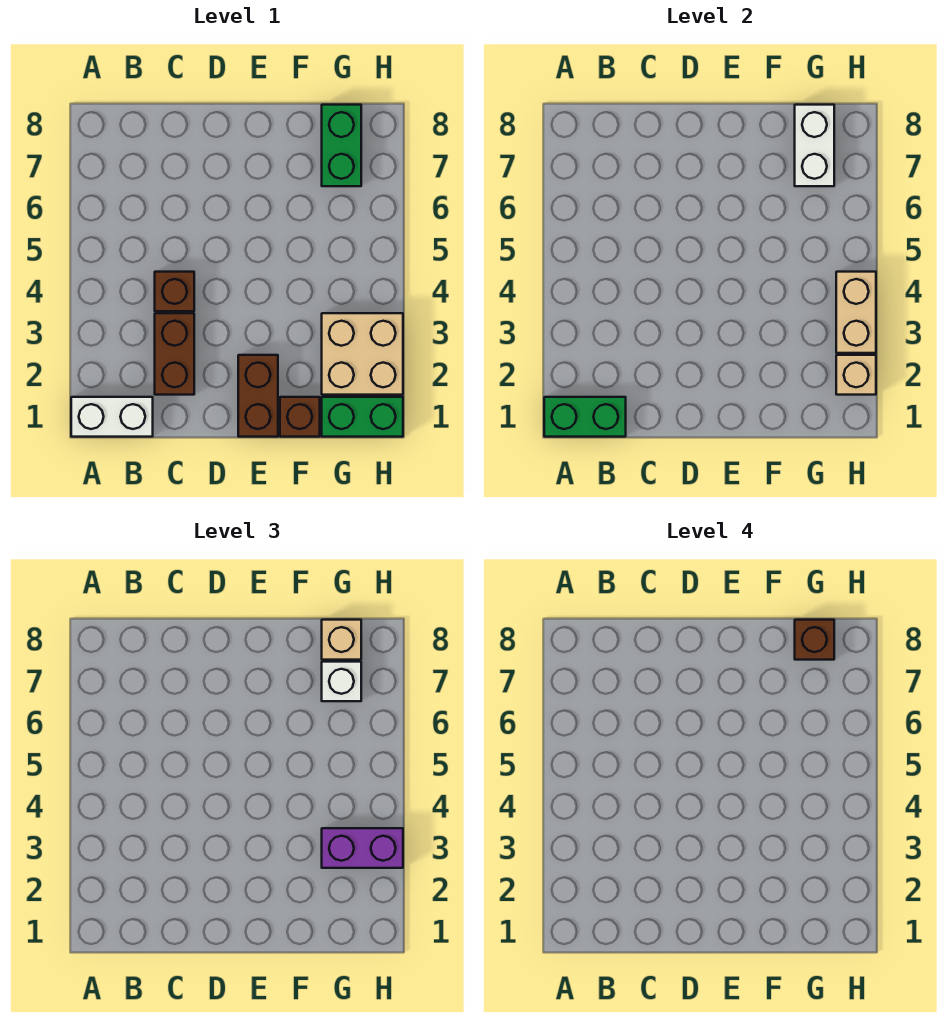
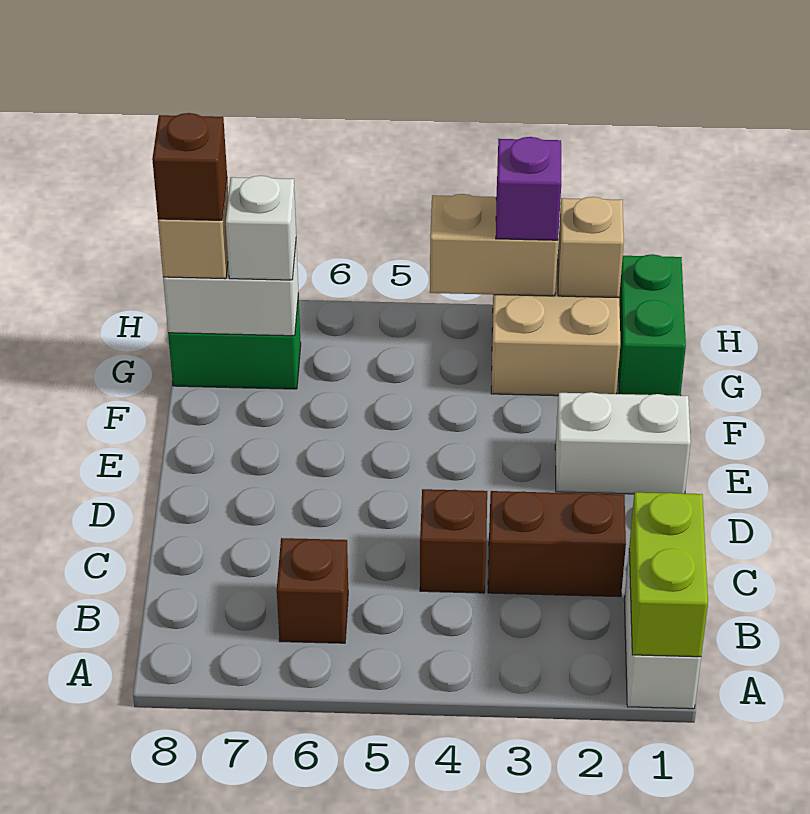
green brick A1:B1 level 2 -> lime brick A1:B1 level 2
brown brick E1:E2 level 1 -> white brick E1:E2 level 1
brown brick F1 level 1 -> brown brick B6 level 1
purple brick G3:H3 level 3 -> purple brick H3 level 3

